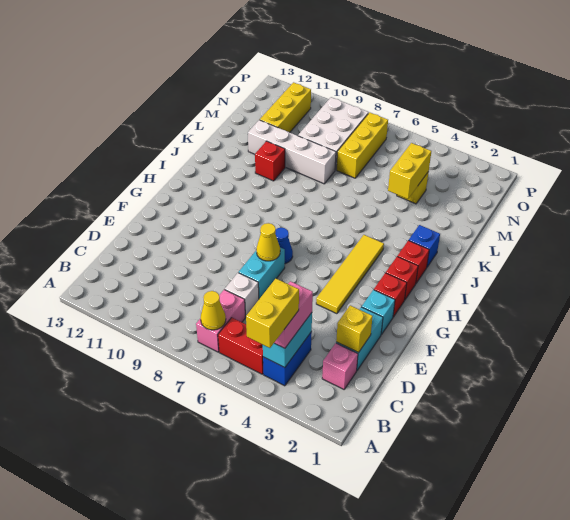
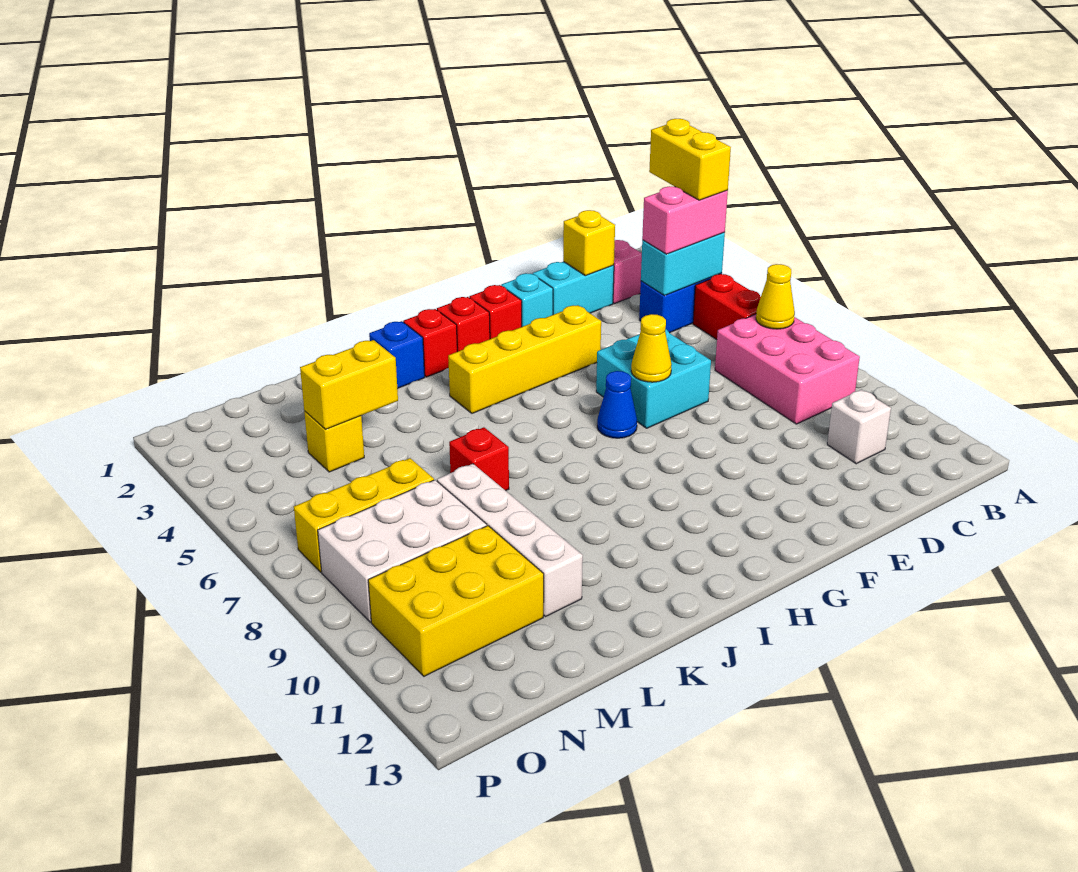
yellow brick A4:B4 level 4 -> yellow brick B3:B4 level 4
pink brick B7:C7 level 1 -> pink brick B7:C9 level 1
white brick D7 level 1 -> white brick C11 level 1
cyan brick E7:F7 level 1 -> cyan brick E6:F7 level 1
yellow tile F4:I4 level 1 -> yellow brick F4:I4 level 1
red brick K10 level 1 -> red brick K7 level 1
yellow brick M11:O11 level 1 -> yellow brick M10:O11 level 1

